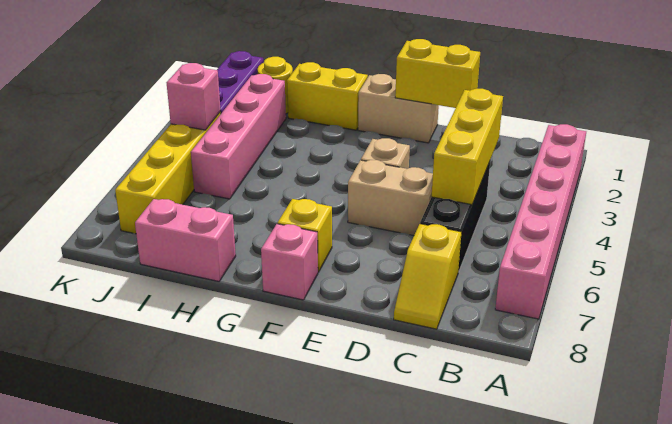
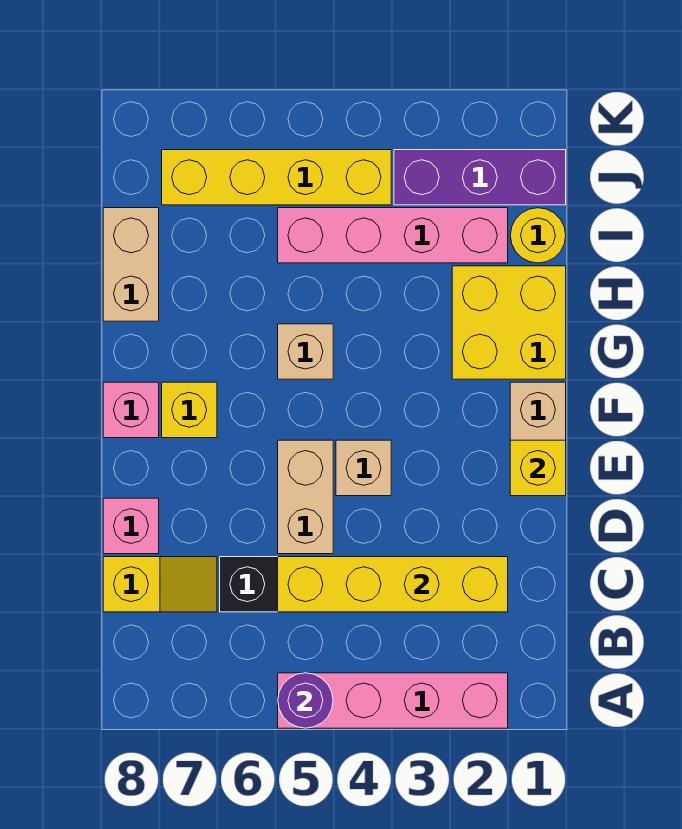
pink brick A2:A7 level 1 -> pink brick A2:A5 level 1
none -> purple round brick A5 level 2
yellow brick C3:C5 level 2 -> yellow brick C2:C5 level 2
yellow slope C7:C8 level 1 top 7 -> yellow slope C7:C8 level 1 top 8
yellow brick D1:E1 level 2 -> yellow brick E1 level 2
yellow brick G1:H1 level 1 -> yellow brick G1:H2 level 1
none -> tan brick G5 level 1
pink brick H8:I8 level 1 -> tan brick H8:I8 level 1
pink brick J4 level 2 -> pink brick D8 level 1

